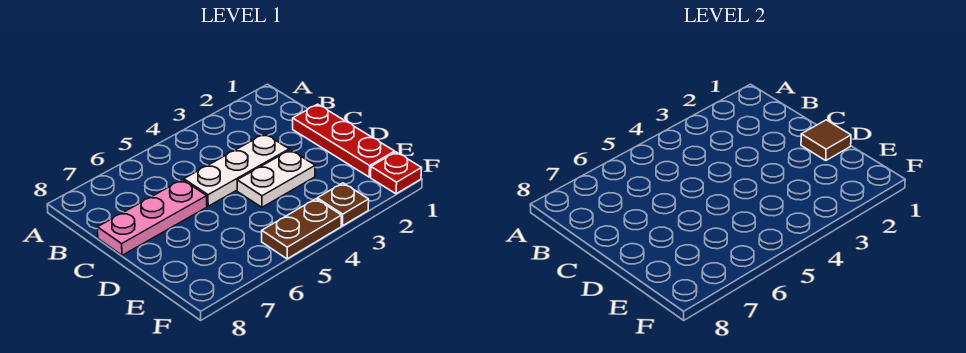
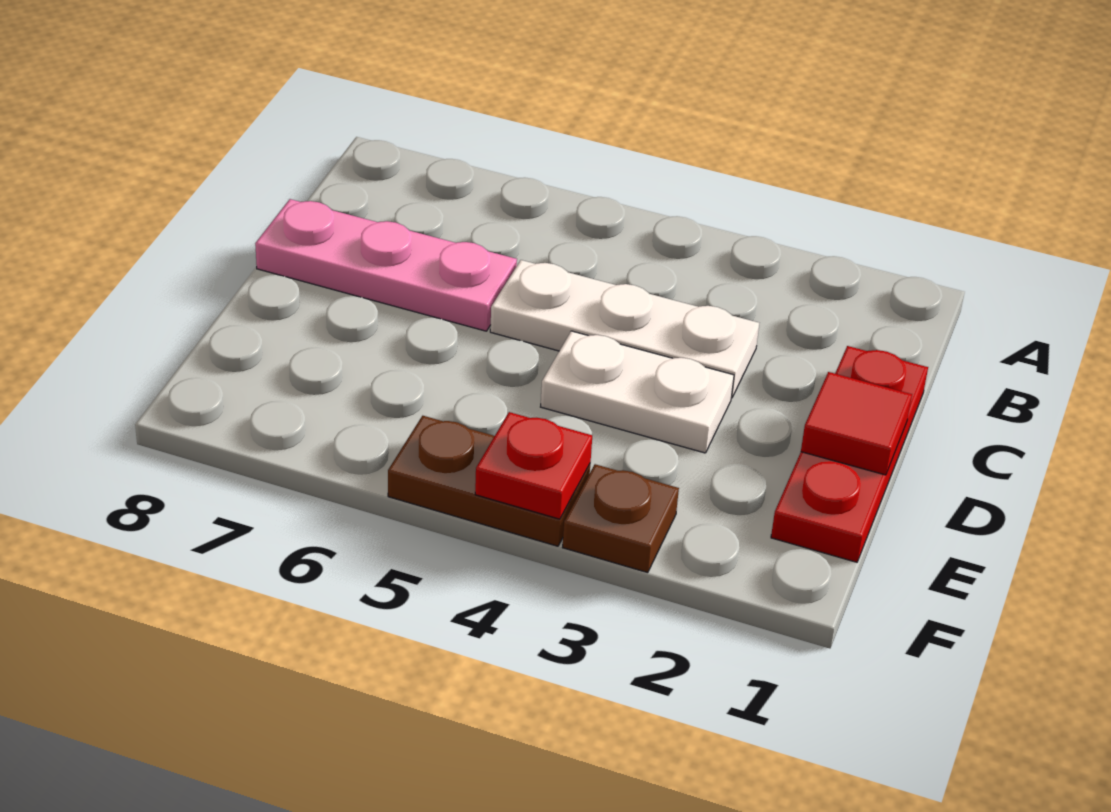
brown tile D1 level 2 -> red tile D1 level 2
red plate F1 level 1 -> red plate F4 level 2

